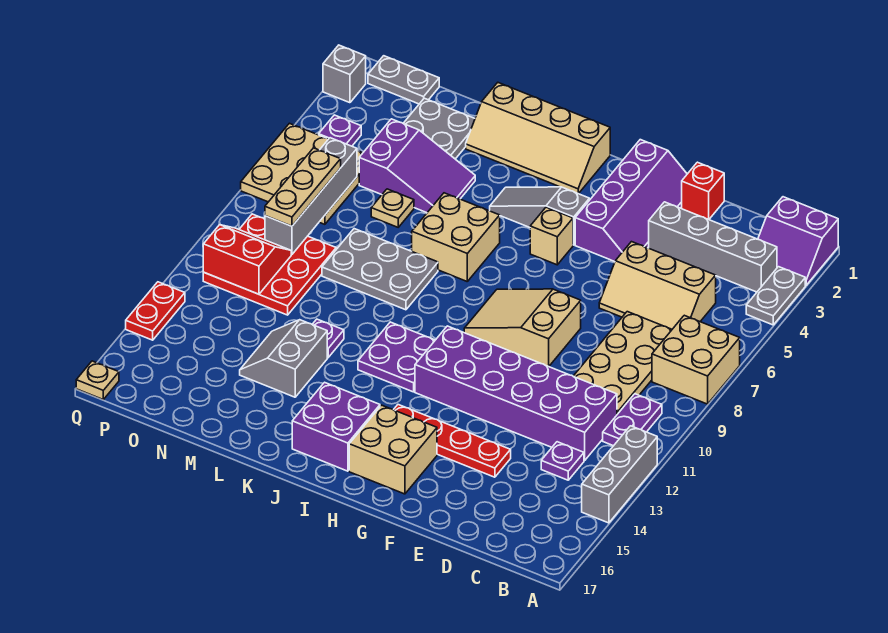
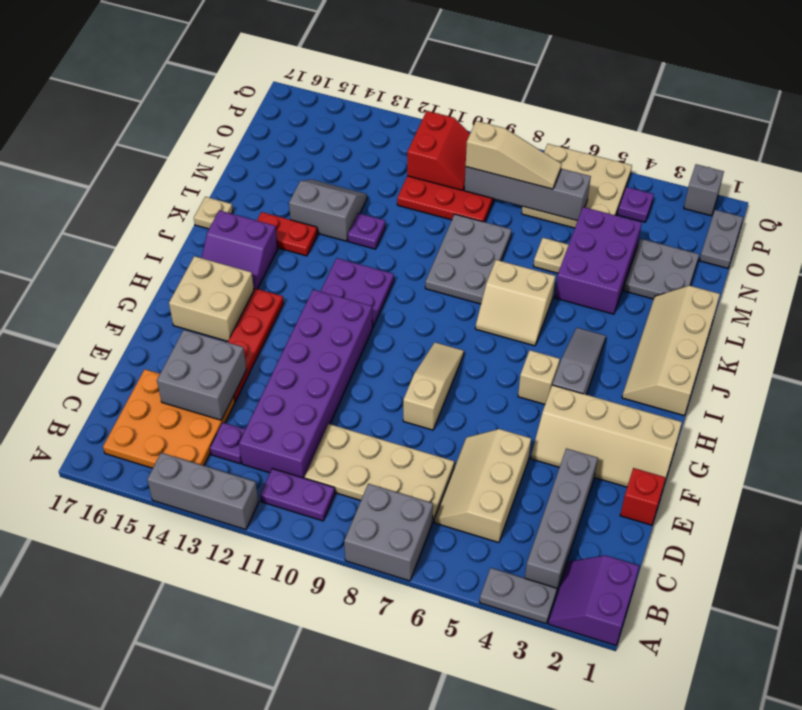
tan brick A7:B8 level 1 -> grey brick A7:B8 level 1
none -> orange plate B14:D16 level 1
none -> grey brick D14:E15 level 2
purple slope F1:G4 level 1 top G -> tan slope F1:G4 level 1 top G
tan slope F8:H9 level 1 top F -> tan slope F8:H8 level 1 top F
purple brick I15:J16 level 1 -> purple slope I15:J16 level 1 top J
tan brick J6:K7 level 1 -> tan slope J6:K7 level 1 top K
purple slope L4:N5 level 1 top N -> purple brick L4:N5 level 1
tan plate O7:O9 level 3 -> tan slope O7:O9 level 3 top 9
red plate Q13:Q14 level 1 -> red plate K14:K15 level 1
tan plate Q17 level 1 -> tan plate K17 level 1

